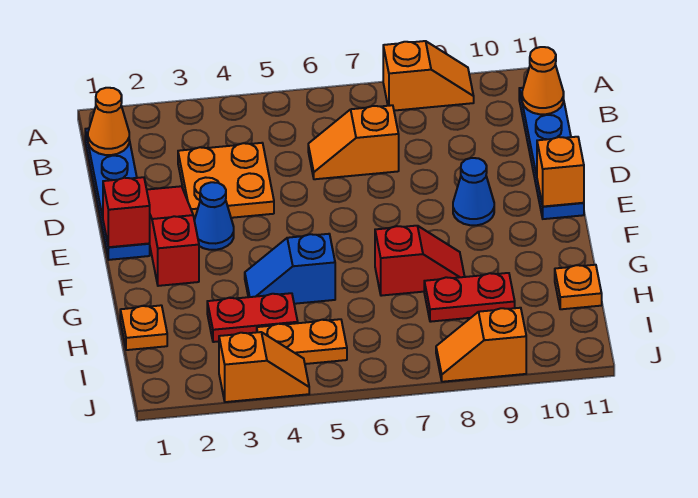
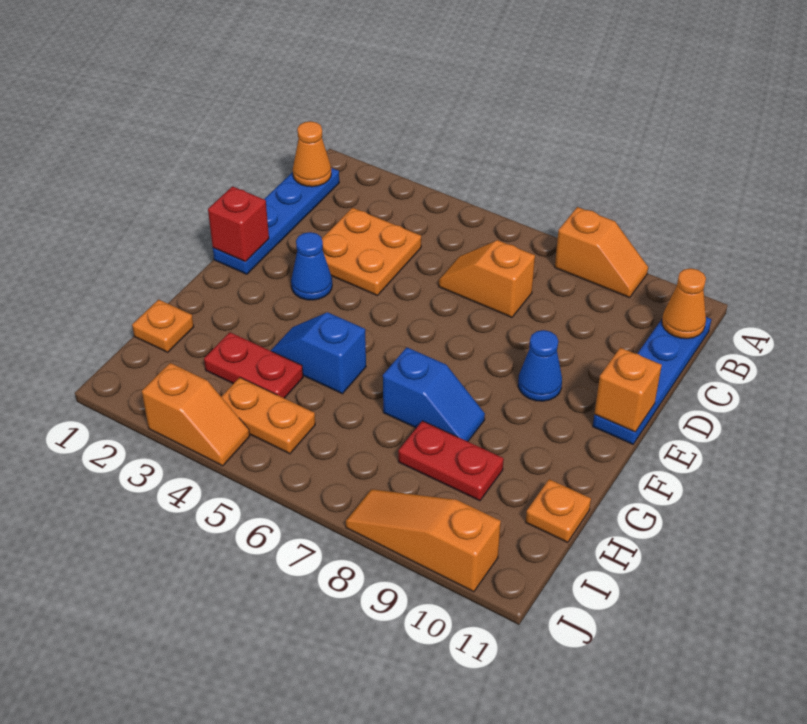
red slope D2:F2 level 1 top F -> none
red slope G7:G8 level 1 top 7 -> blue slope G7:G8 level 1 top 7
orange slope J8:J9 level 1 top 9 -> orange slope J8:J10 level 1 top 10

